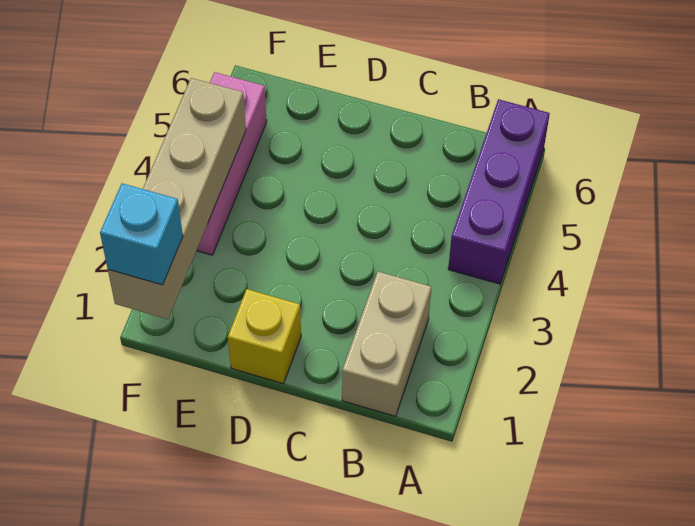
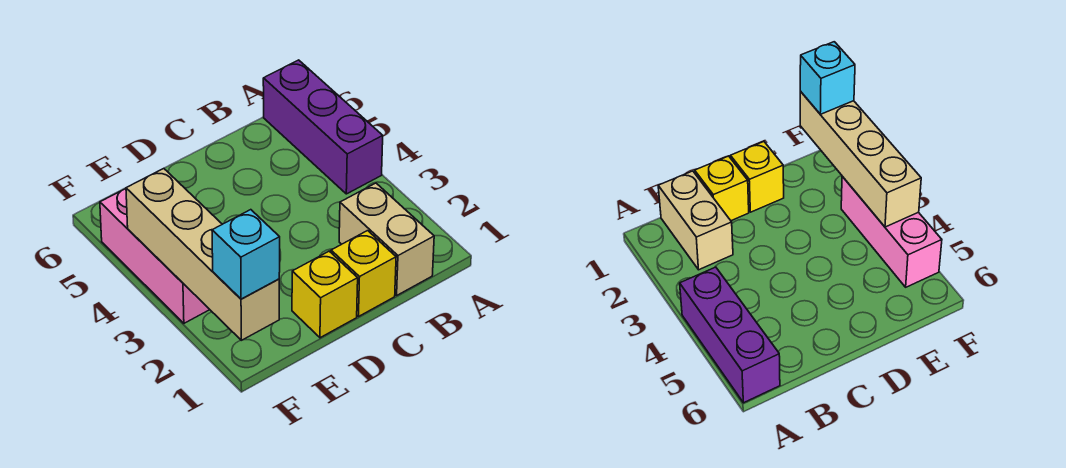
none -> yellow brick C1 level 1

